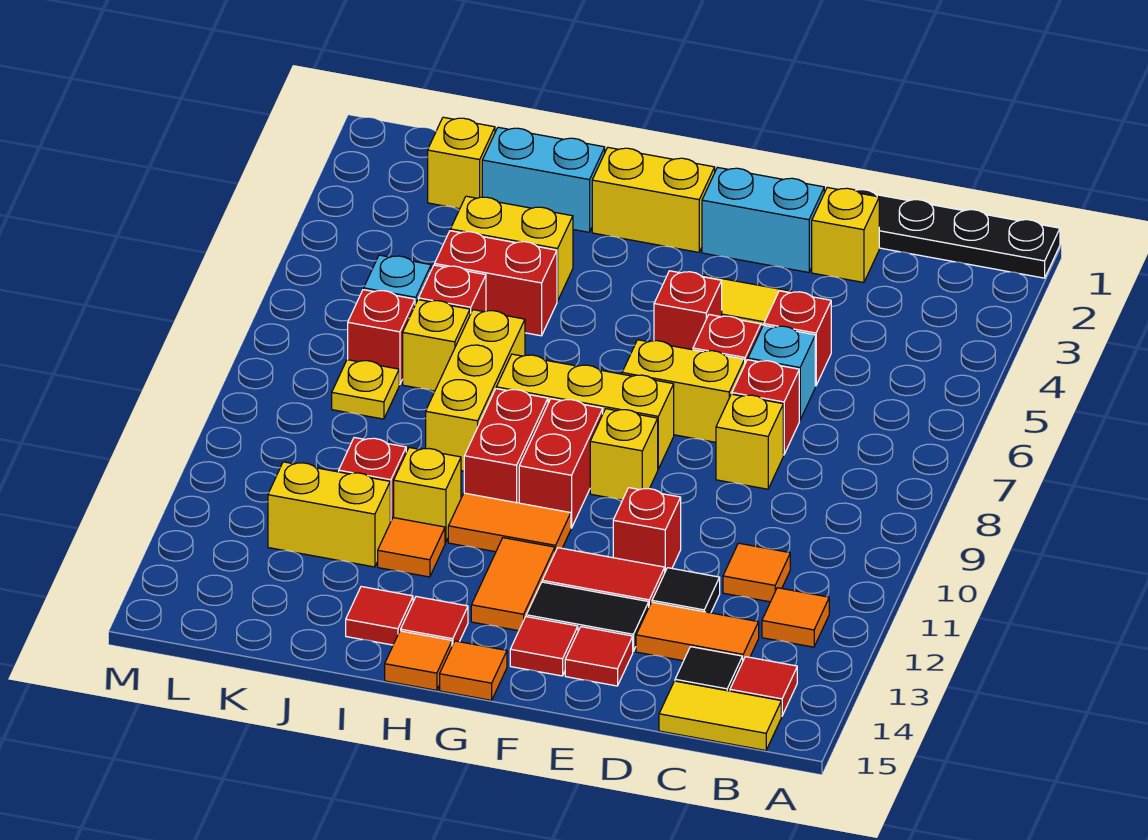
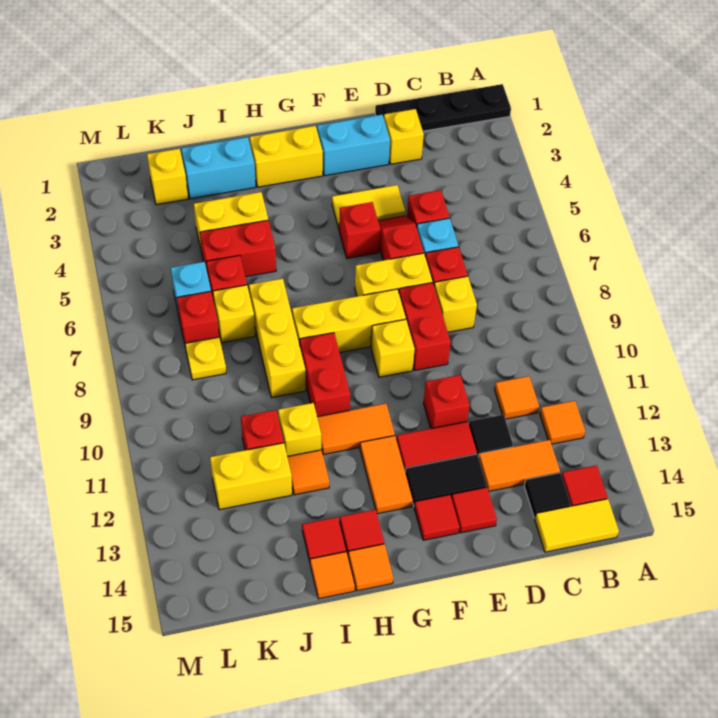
red brick G9:G10 level 1 -> red brick E8:E9 level 1
orange tile G15 level 1 -> orange tile I15 level 1

